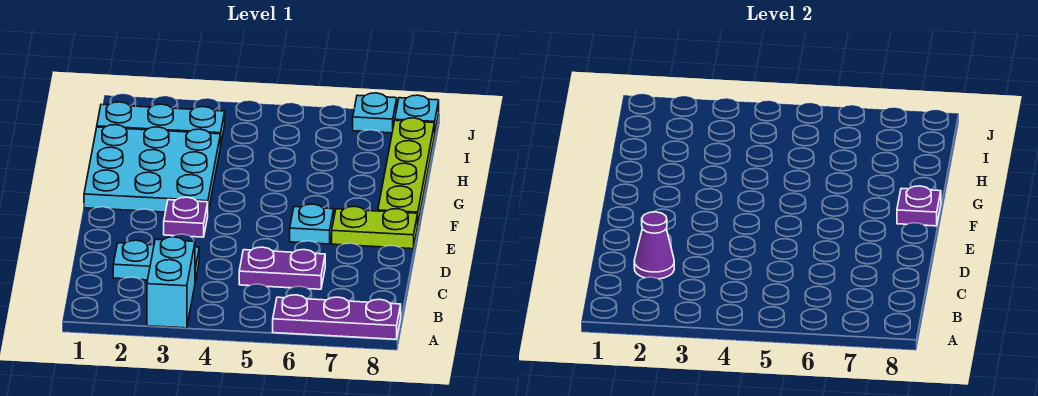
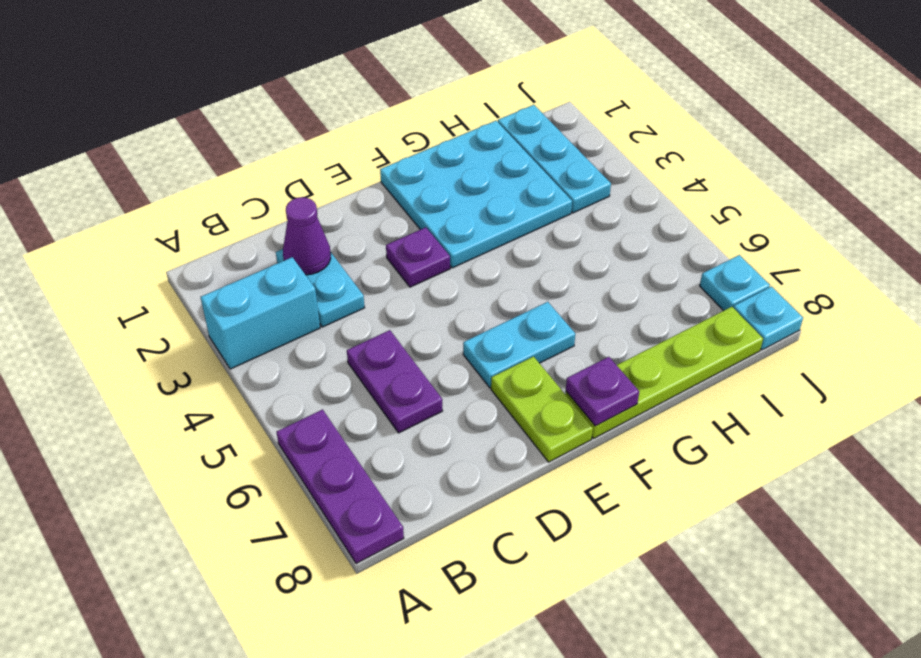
cyan plate E6 level 1 -> cyan plate E6:F6 level 1

